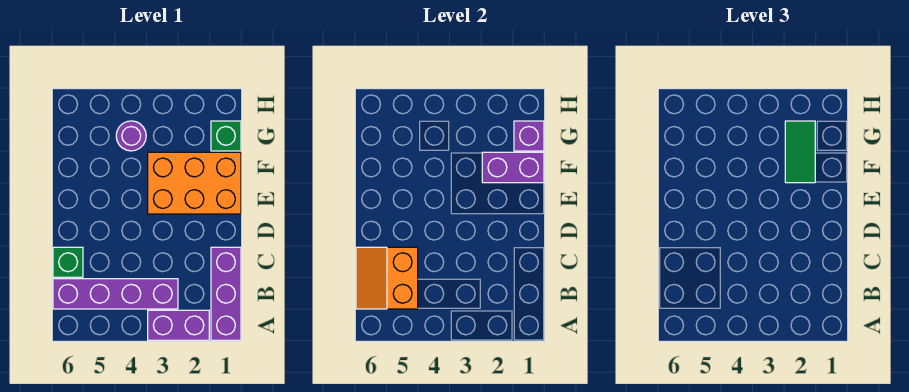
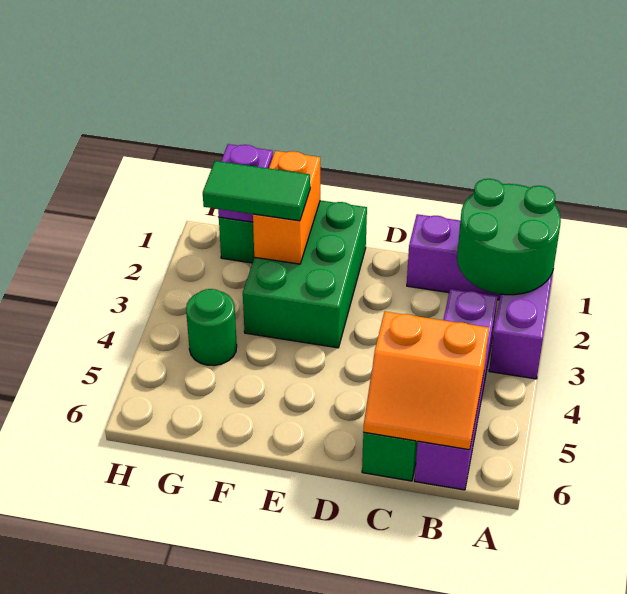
none -> green round brick A1:B2 level 2
orange brick E1:F3 level 1 -> green brick E1:F3 level 1
purple brick F1:F2 level 2 -> orange brick F1:F2 level 2
purple round brick G4 level 1 -> green round brick G4 level 1

